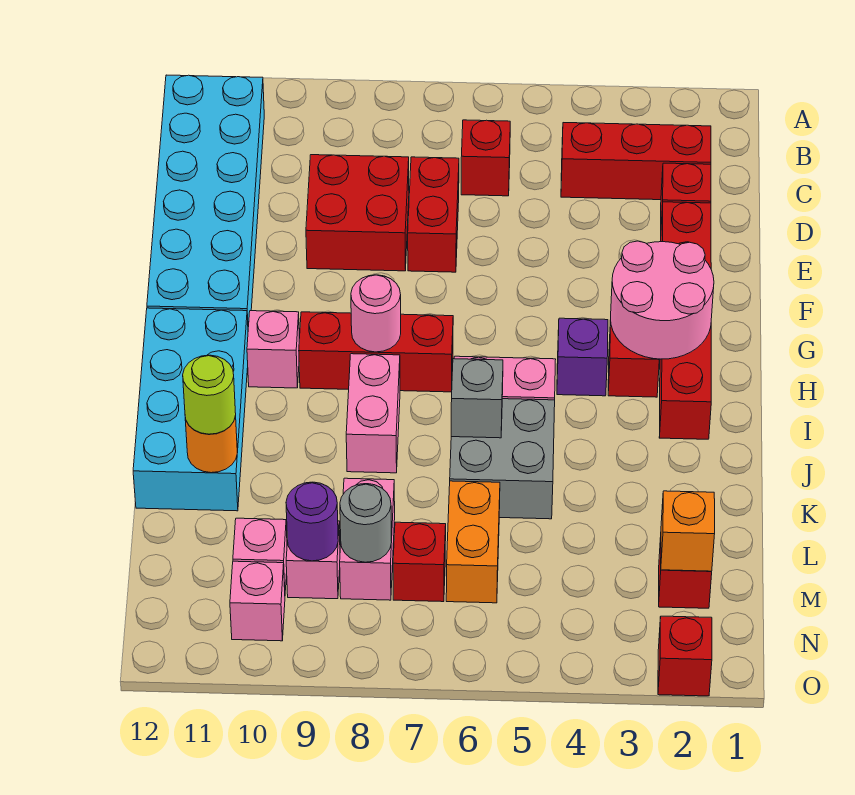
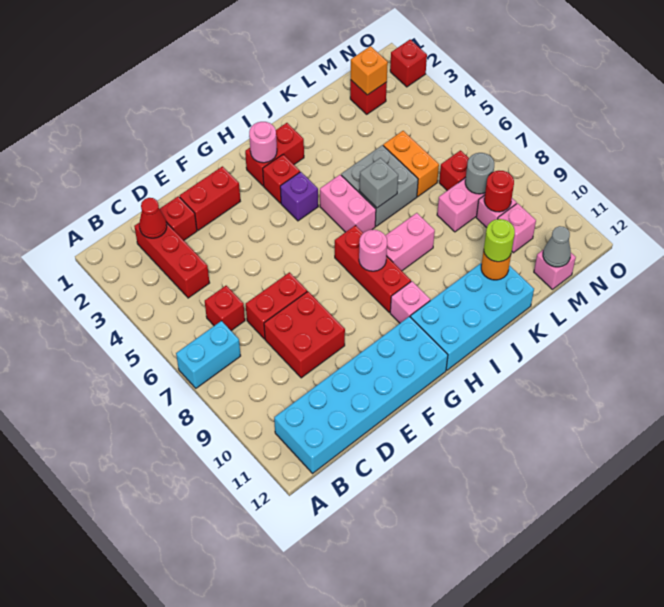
none -> cyan brick A7:B7 level 1
none -> red cone C2 level 2
pink round brick G2:H3 level 2 -> pink round brick H2 level 2
orange brick L6:M6 level 1 -> orange brick L5:L6 level 1
purple round brick M9 level 2 -> red round brick M9 level 2
none -> grey cone M12 level 2
pink brick N10 level 1 -> pink brick M12 level 1

